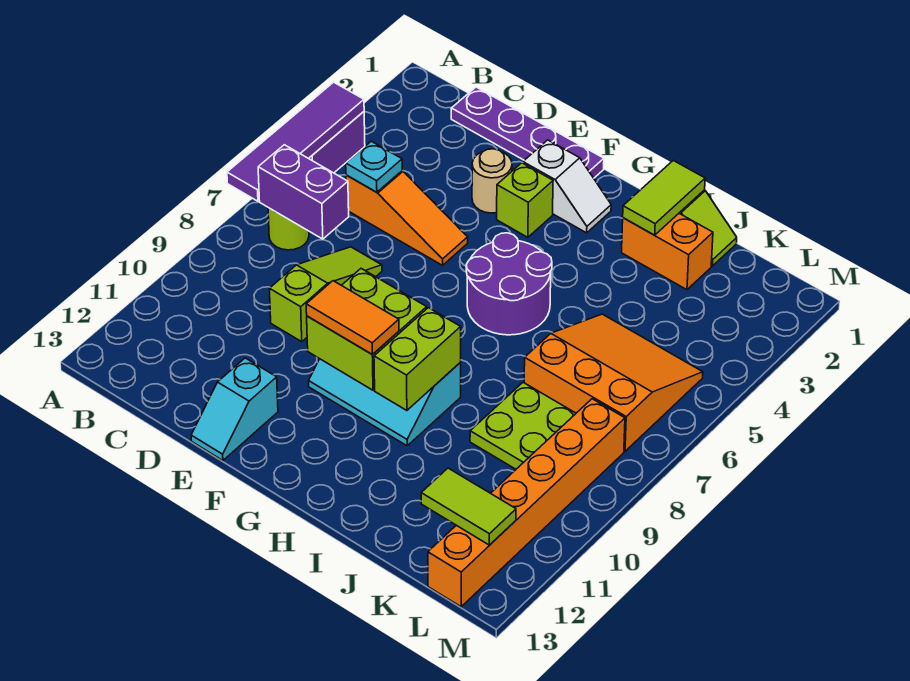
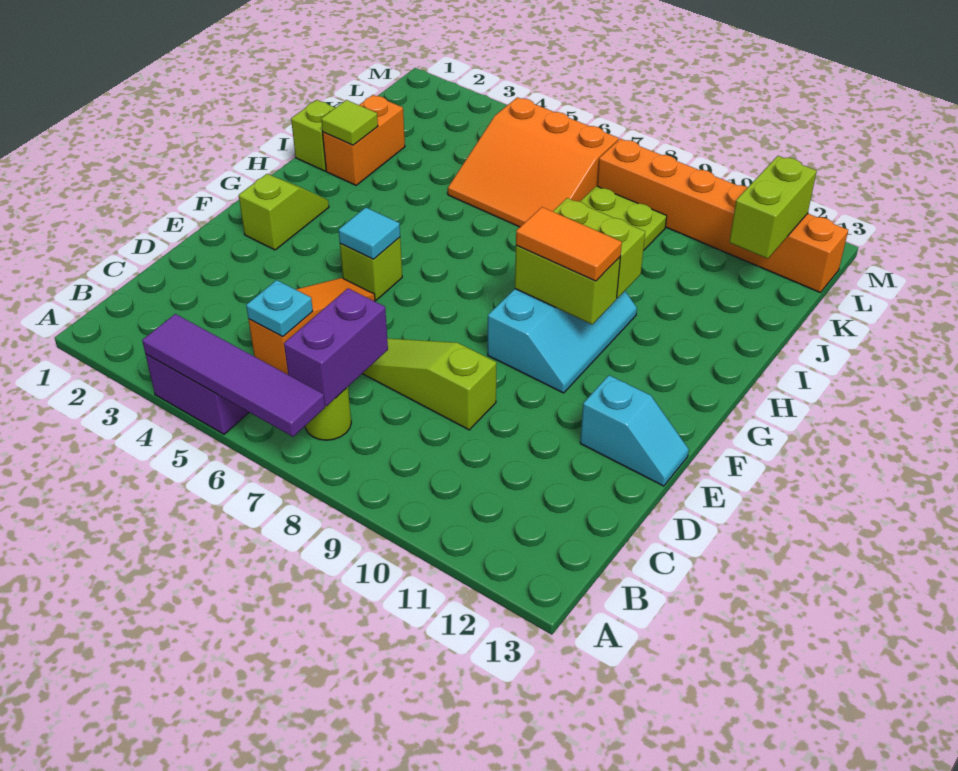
purple plate C1:F1 level 1 -> none
tan round brick E3 level 1 -> none
white slope F2:G2 level 1 top F -> lime slope F2:G2 level 1 top F
lime brick F3 level 1 -> lime brick F5 level 1
none -> cyan tile F5 level 2
lime brick F9:G10 level 2 -> lime brick G9:G10 level 2
orange tile F10:G10 level 3 -> orange tile G9:G10 level 3
purple round brick G5:H6 level 1 -> none
lime tile I1:I2 level 2 -> lime tile I2 level 2
orange slope J5:L7 level 1 top 7 -> orange slope J5:L7 level 1 top L
lime tile K12:L12 level 2 -> lime brick K12:L12 level 2

